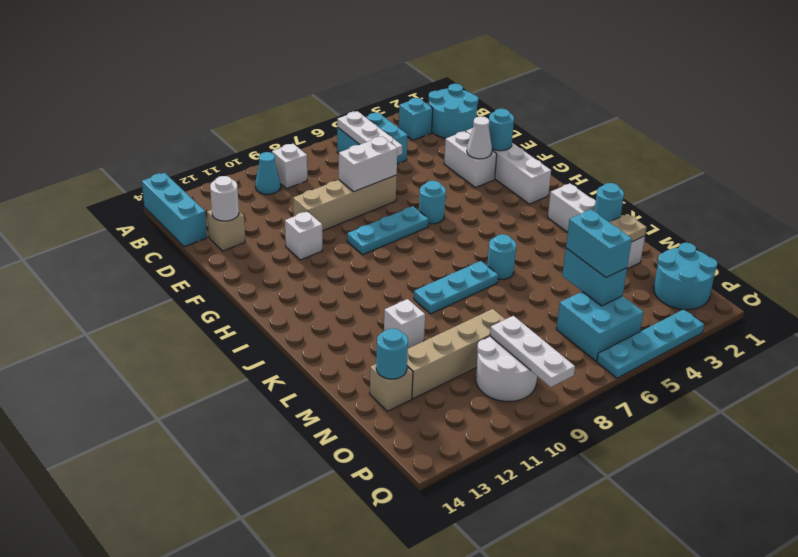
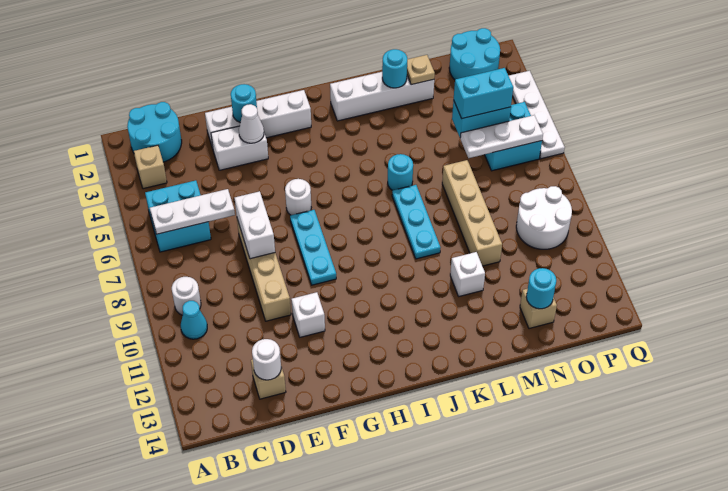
cyan brick A14:C14 level 1 -> none
cyan brick B3 level 1 -> tan brick B3 level 1
white brick B9 level 1 -> white round brick B9 level 1
cyan round brick G6 level 1 -> white round brick G6 level 1
tan brick N9:N12 level 1 -> tan brick M7:M10 level 1
white plate O9:Q9 level 2 -> white plate N6:P6 level 2
cyan plate Q3:Q6 level 1 -> white plate Q3:Q6 level 1

